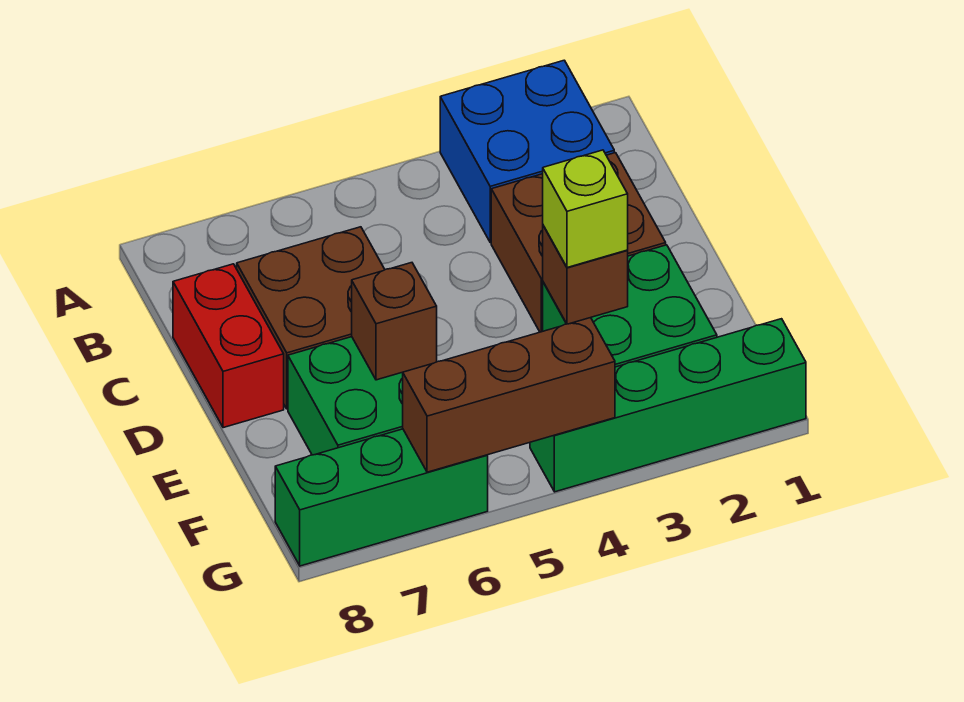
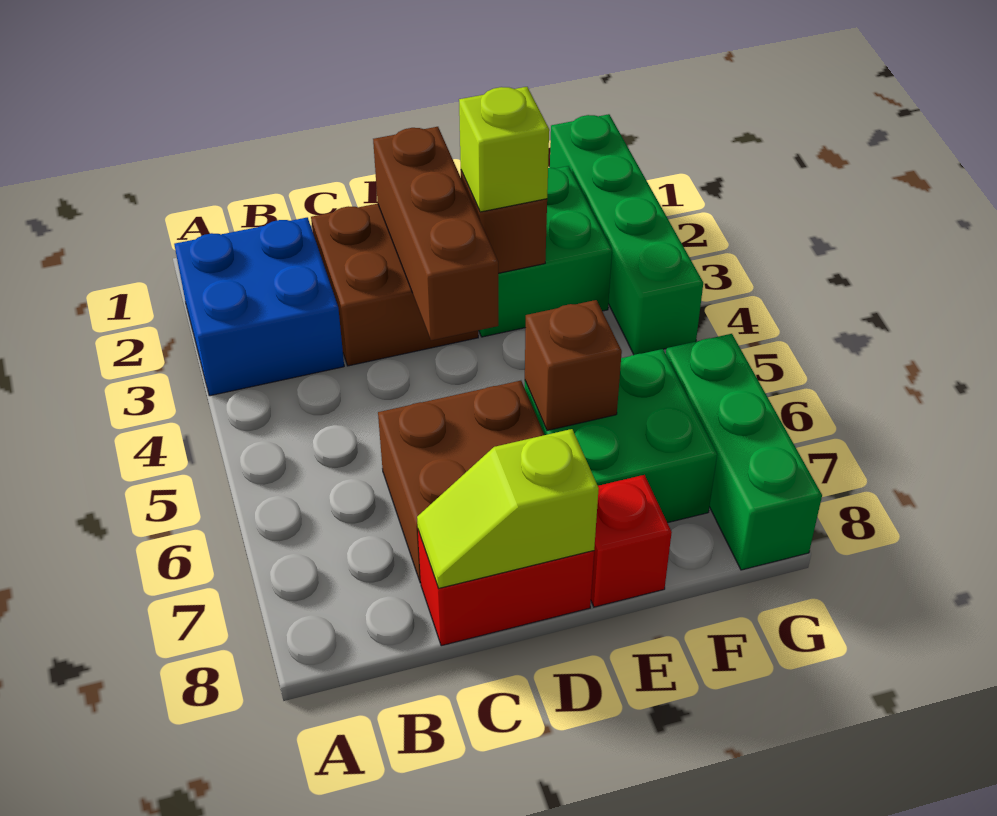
none -> lime slope C8:D8 level 2 top D
none -> red brick E8 level 1
brown brick G4:G6 level 2 -> brown brick D2:D4 level 2

